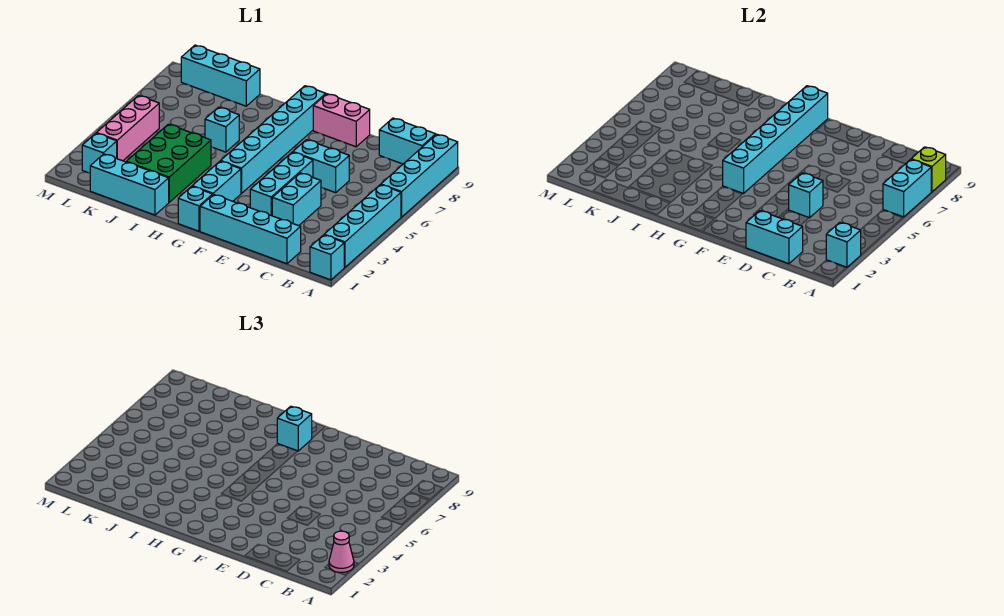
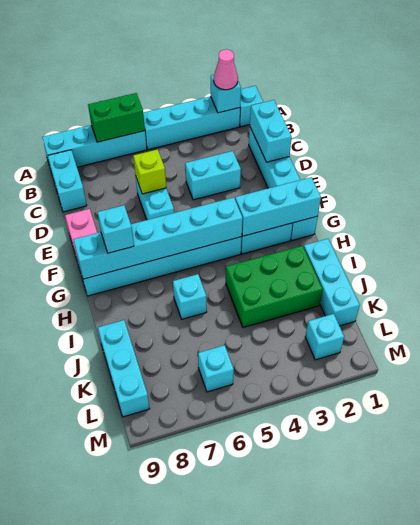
cyan brick A6:A7 level 2 -> green brick A6:A7 level 2
lime brick A8 level 2 -> lime brick D6 level 2
cyan brick D4 level 2 -> cyan brick L6 level 1
cyan brick E3:E5 level 1 -> cyan brick G1:G3 level 2
pink brick L3:L5 level 1 -> none

